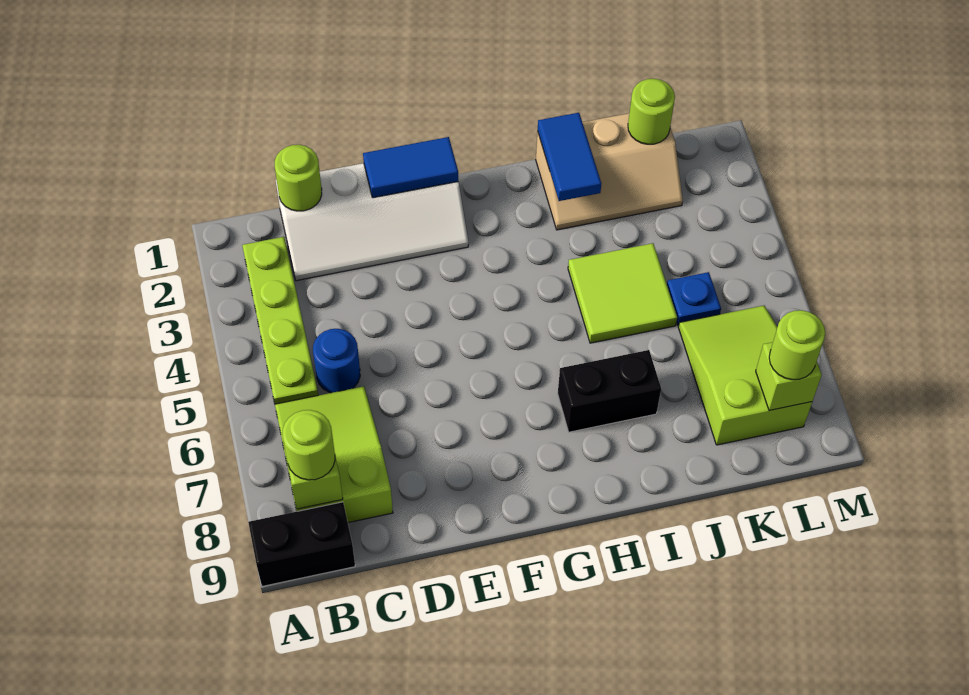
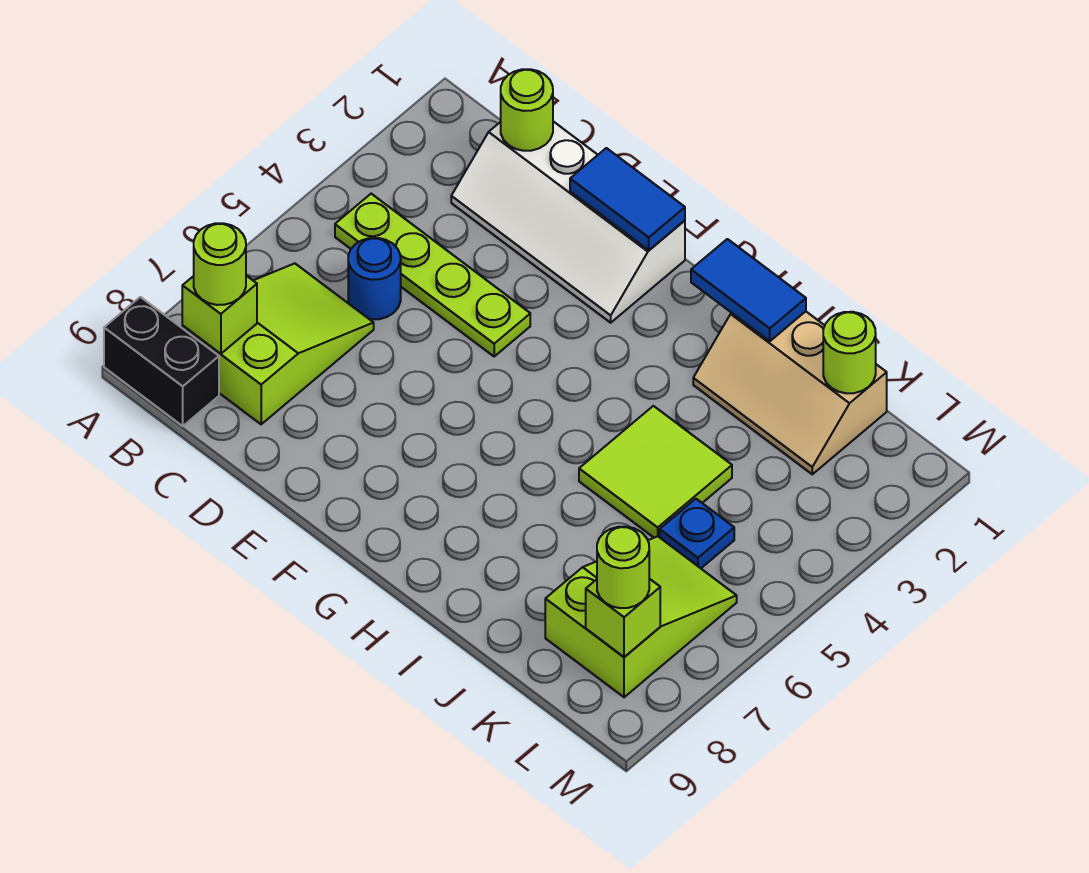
lime plate B2:B5 level 1 -> lime plate B4:E4 level 1
black brick H7:I7 level 1 -> none
blue tile I1:I2 level 2 -> blue tile H1:I1 level 2

